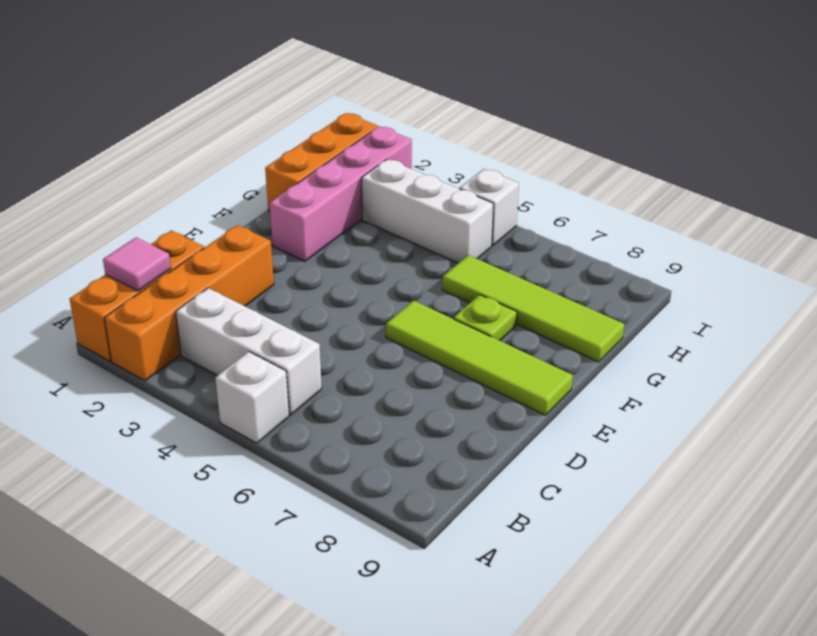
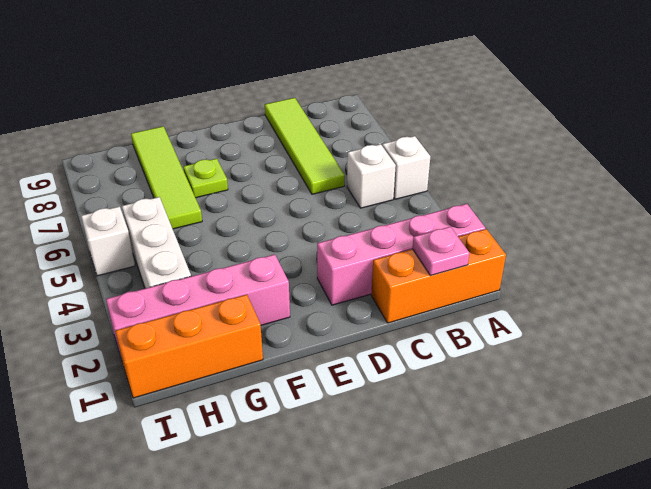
orange brick A2:D2 level 1 -> pink brick A2:D2 level 1
pink tile B1 level 2 -> pink plate B1 level 2
white brick B3:B5 level 1 -> white brick B5 level 1
lime tile E6:E9 level 1 -> lime tile C6:C9 level 1

